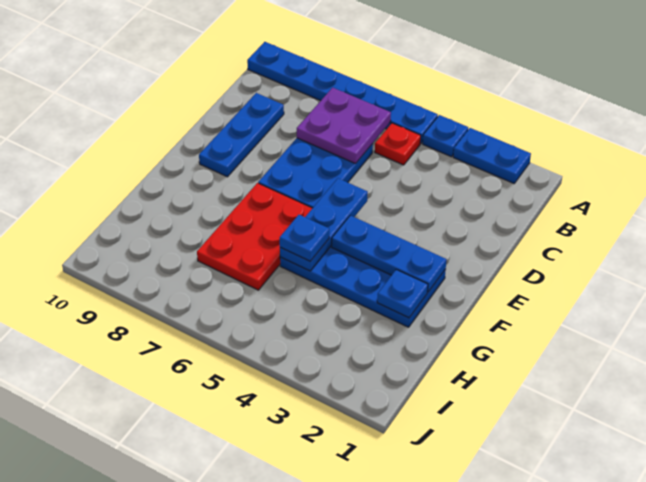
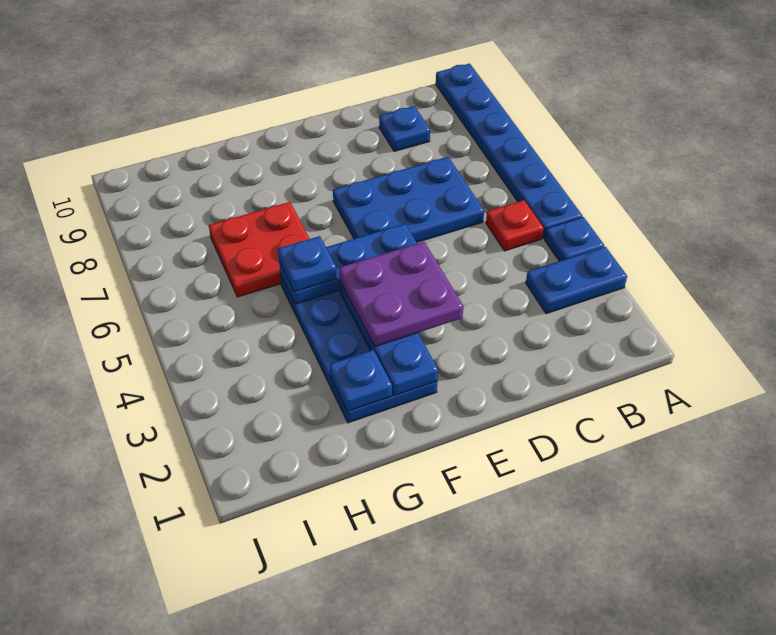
blue plate A2:A3 level 1 -> blue plate A3:B3 level 1
purple plate B6:C7 level 2 -> purple plate E3:F4 level 3
blue plate C9:E9 level 1 -> blue plate C9 level 1
red plate F6:H7 level 1 -> red plate G6:H7 level 1

